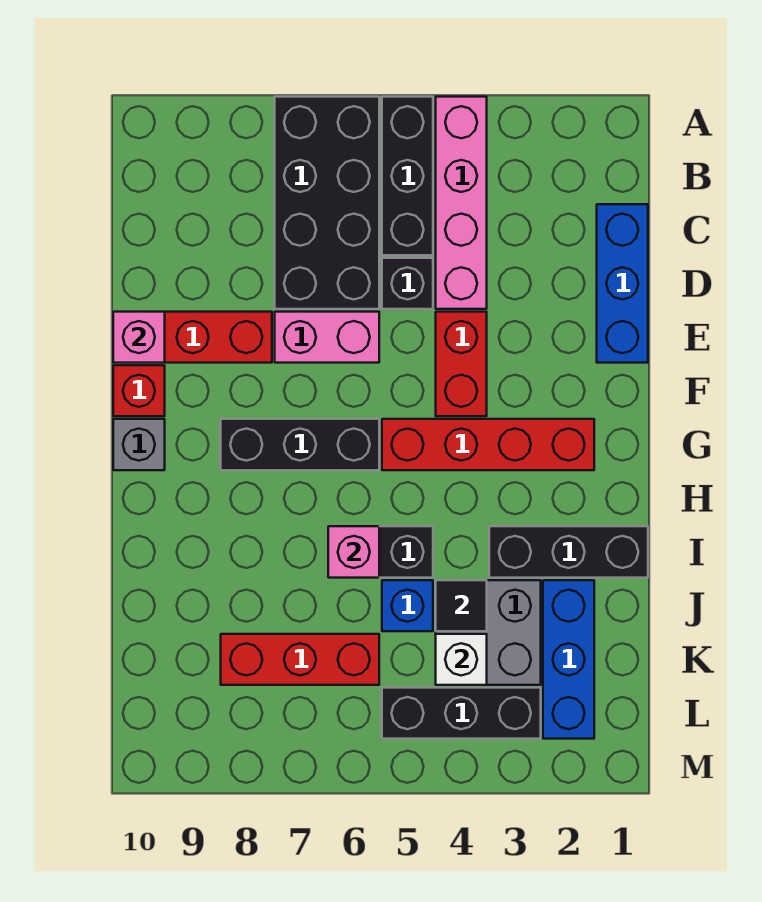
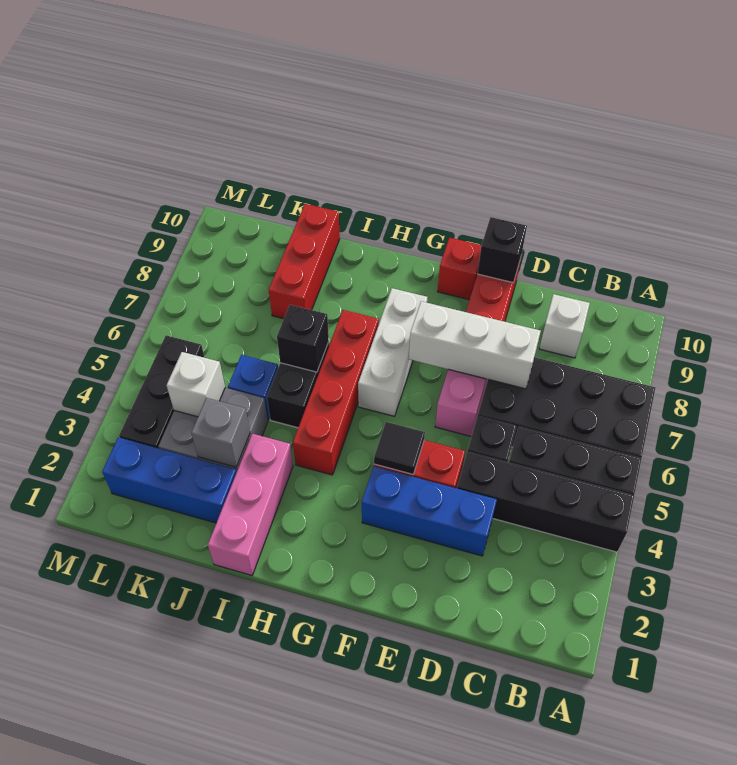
pink brick A4:D4 level 1 -> black brick A4:D4 level 1
blue brick C1:E1 level 1 -> blue brick D3:F3 level 1
none -> white brick C9 level 1
none -> white brick D7:F7 level 2
pink brick E10 level 2 -> black brick E10 level 2
red brick G2:G5 level 1 -> red brick H4:H7 level 1
black brick G6:G8 level 1 -> white brick G6:G8 level 1
grey brick G10 level 1 -> grey brick J3 level 2
black brick I1:I3 level 1 -> pink brick I1:I3 level 1
pink brick I6 level 2 -> black brick I6 level 2
black tile J4 level 2 -> black tile F4 level 2
red brick K6:K8 level 1 -> red brick J8:J10 level 1

